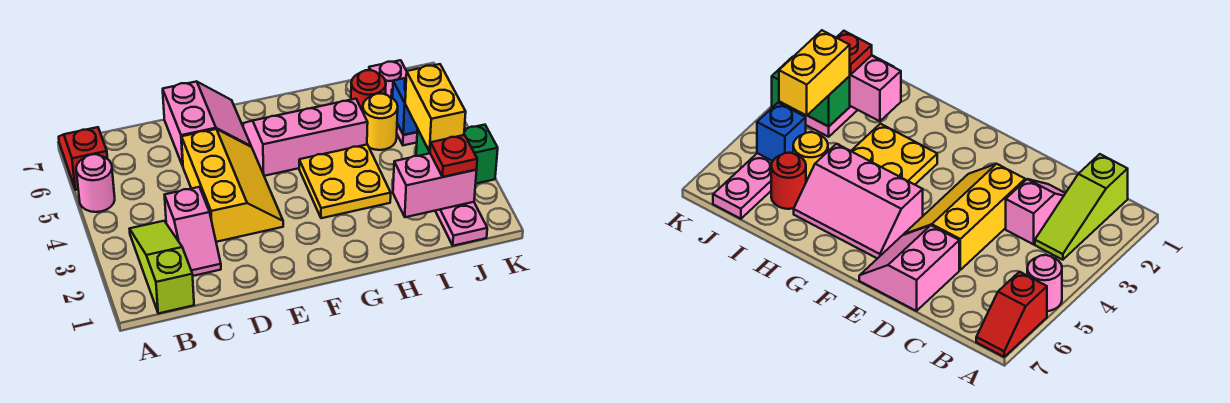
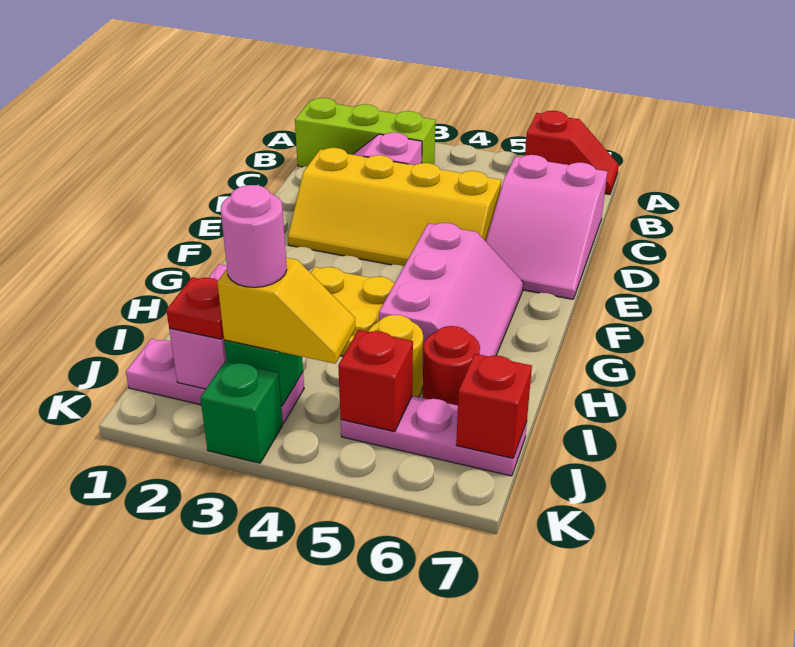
pink round brick A5 level 1 -> pink round brick J3 level 4
lime slope B1:B3 level 1 top 1 -> lime brick B1:B3 level 1
yellow slope D3:E5 level 1 top D -> yellow slope D2:E5 level 1 top D
pink slope D6:E7 level 1 top D -> pink slope C6:E7 level 1 top C
yellow brick J3:J4 level 3 -> yellow slope J3:J4 level 3 top 3
blue brick J5 level 2 -> red brick J5 level 2
none -> red brick J7 level 2

